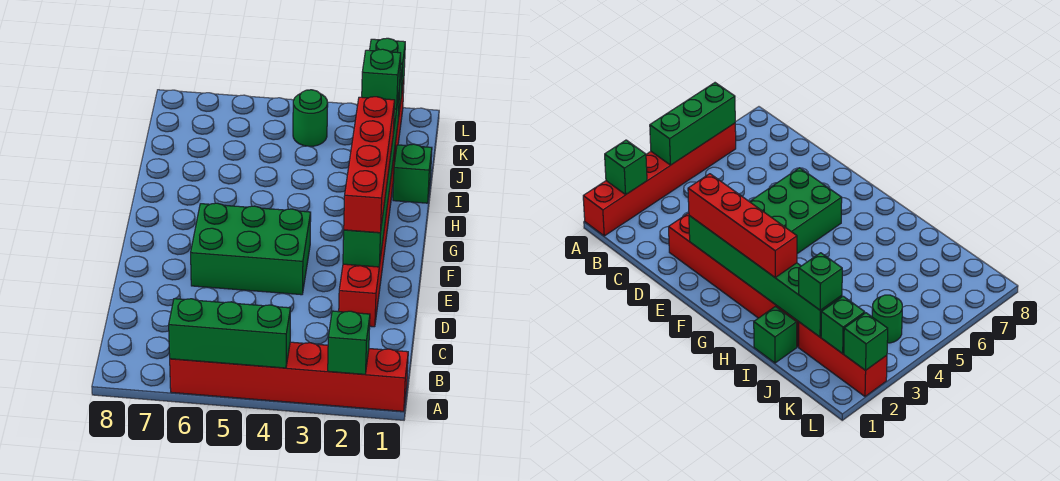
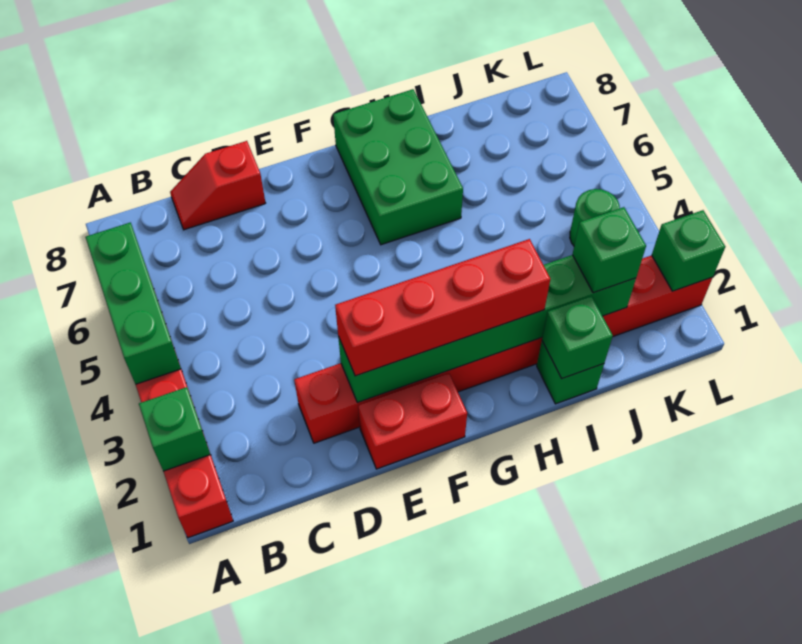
none -> red slope C8:D8 level 1 top D
none -> red brick E1:F1 level 1
green brick E4:F6 level 1 -> green brick G6:H8 level 1
green brick K2 level 2 -> green brick I1 level 2

